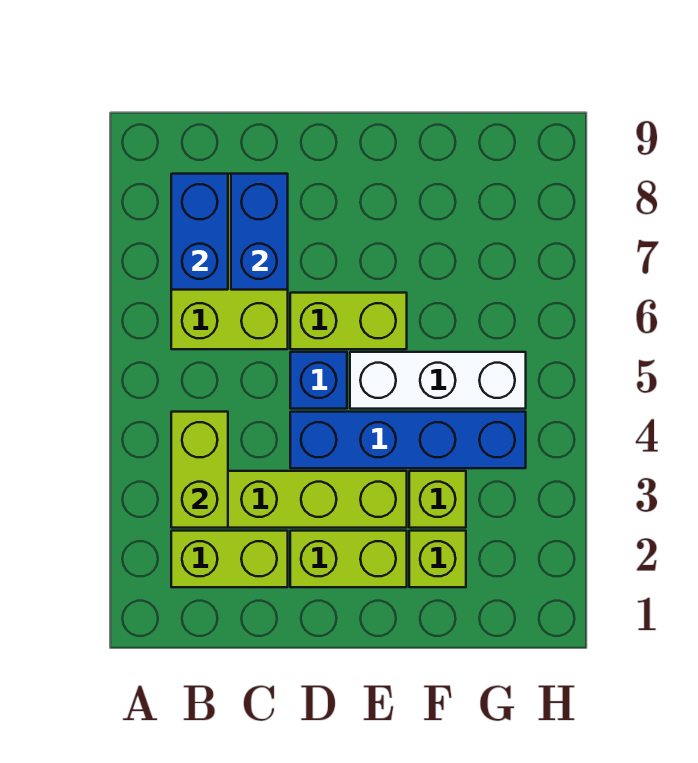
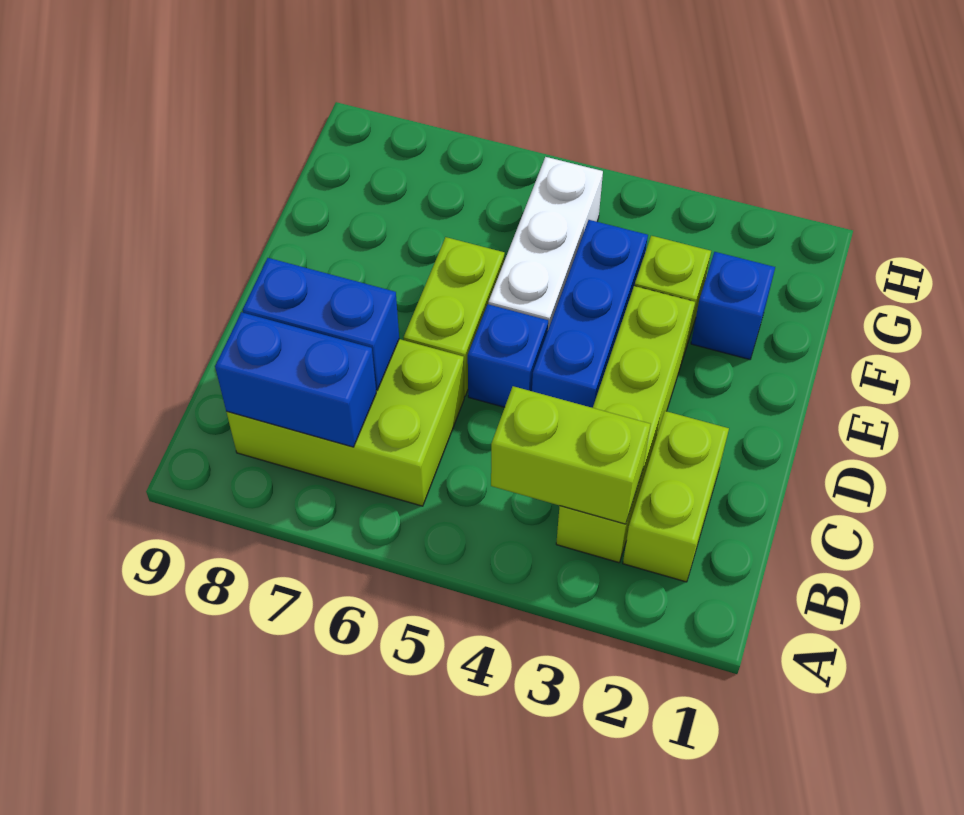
lime brick D2:E2 level 1 -> none
blue brick D4:G4 level 1 -> blue brick D4:F4 level 1
lime brick F2 level 1 -> blue brick F2 level 1

